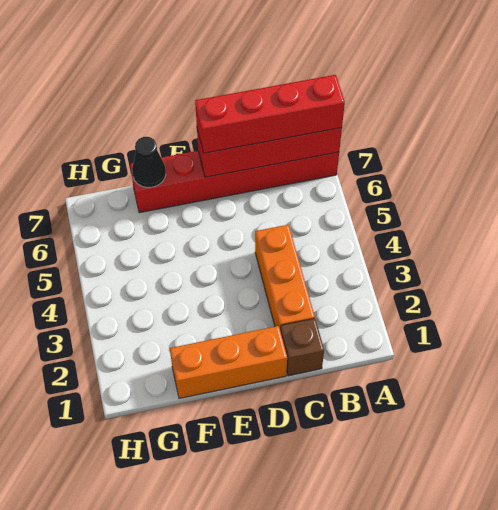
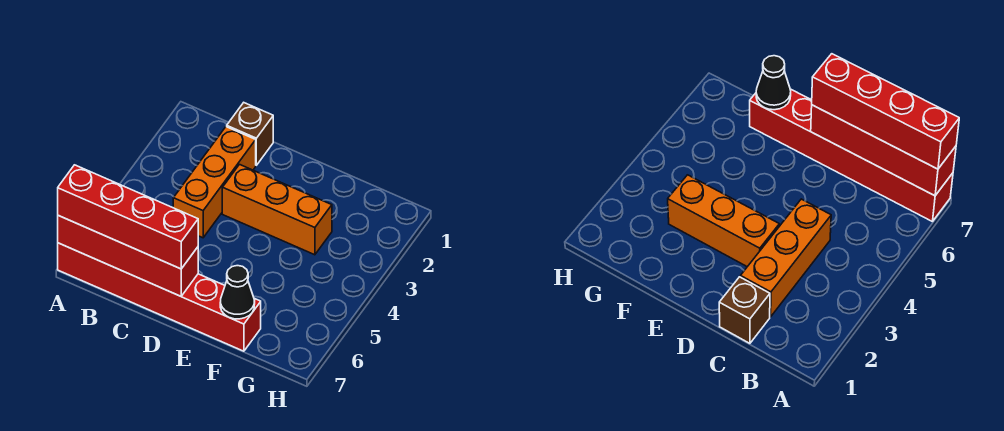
orange brick D1:F1 level 1 -> orange brick D3:F3 level 1

